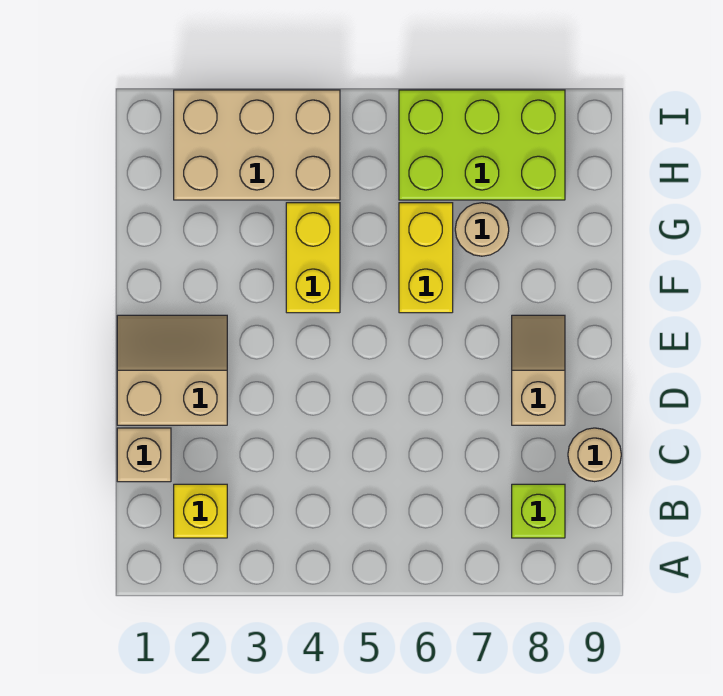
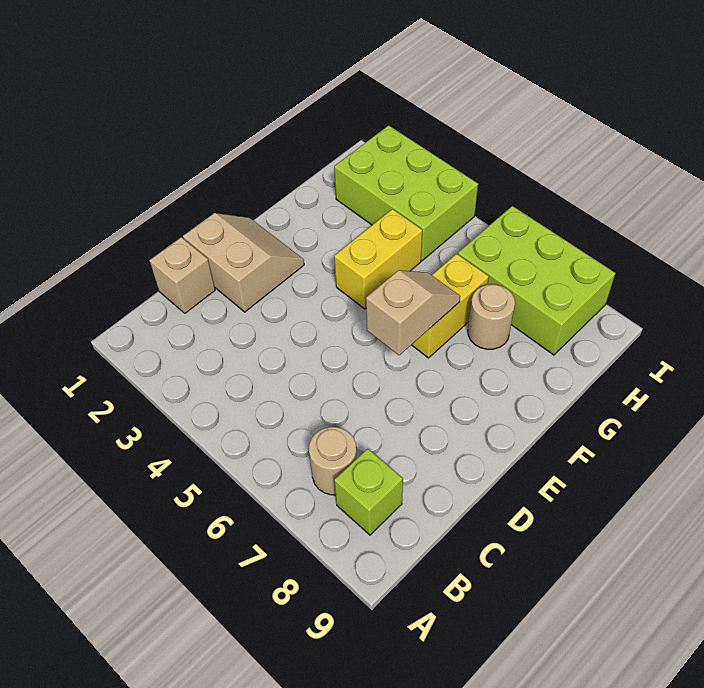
yellow brick B2 level 1 -> none
tan round brick C9 level 1 -> tan round brick B7 level 1
tan slope D8:E8 level 1 top D -> tan slope E6:F6 level 2 top E
tan brick H2:I4 level 1 -> lime brick H2:I4 level 1

